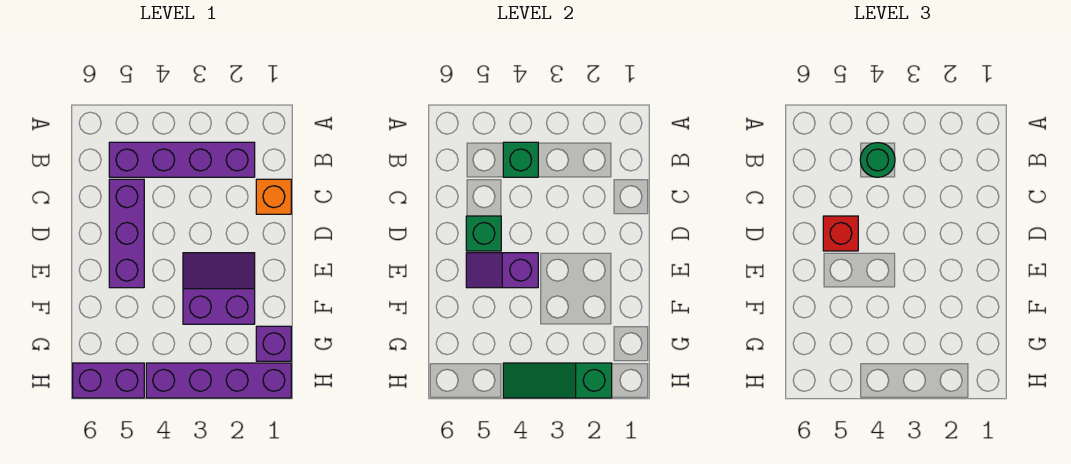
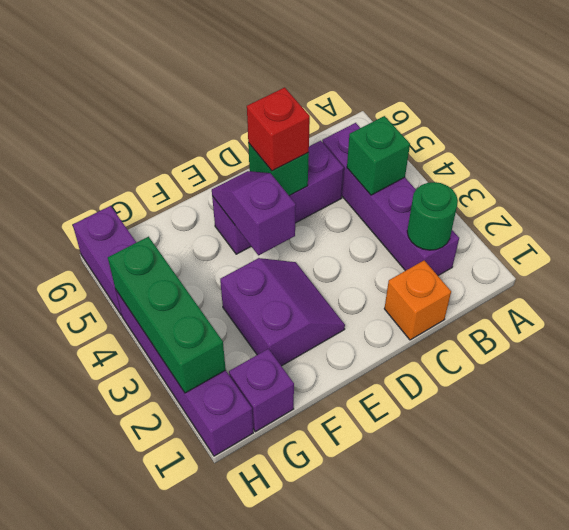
green round brick B4 level 3 -> green round brick B2 level 2
green slope H2:H4 level 2 top 2 -> green brick H2:H4 level 2

